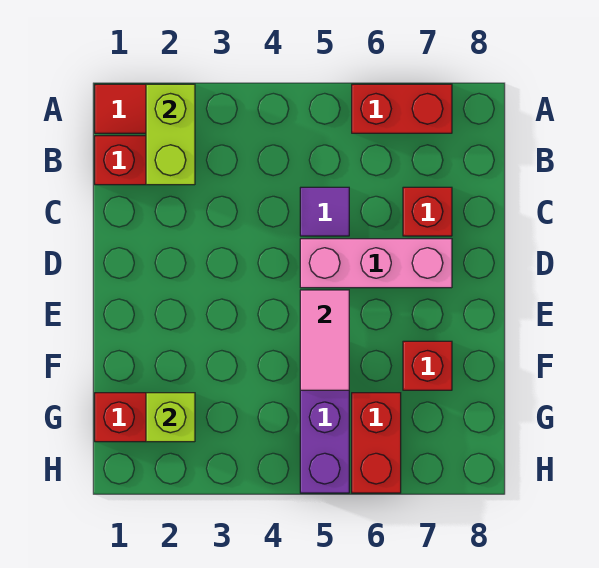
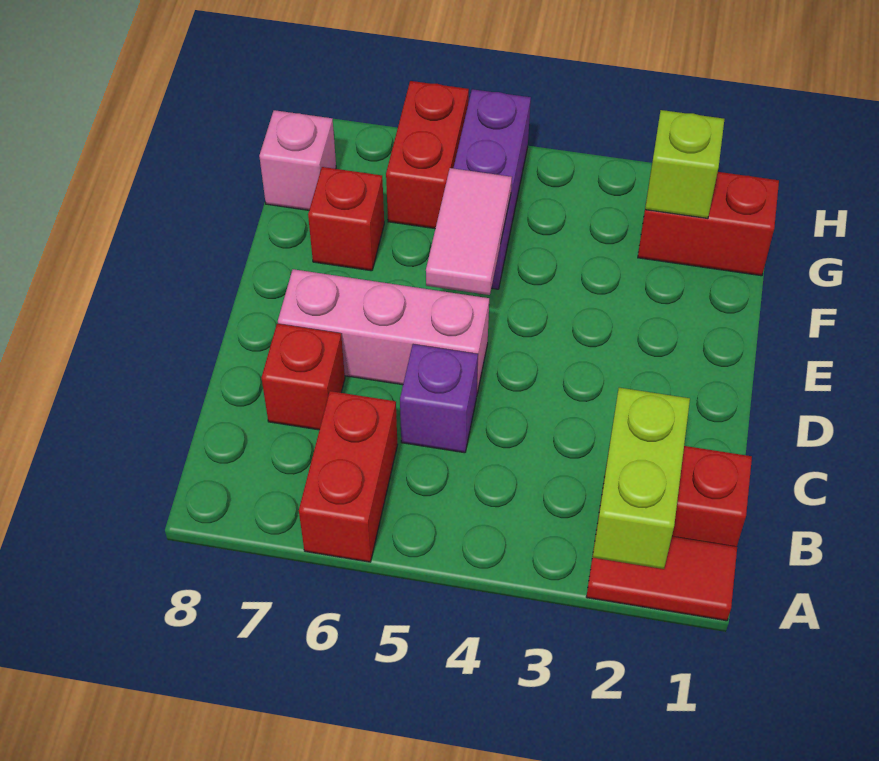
red brick A6:A7 level 1 -> red brick A6:B6 level 1
purple tile C5 level 1 -> purple brick C5 level 1
none -> pink brick G8 level 1

